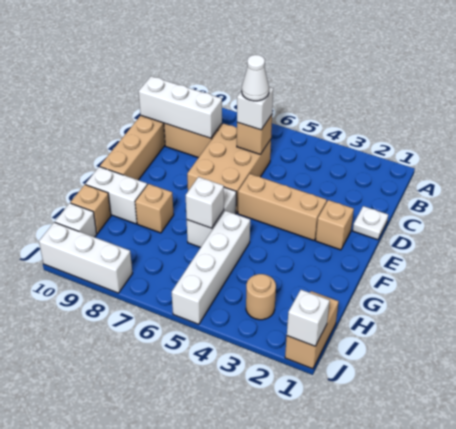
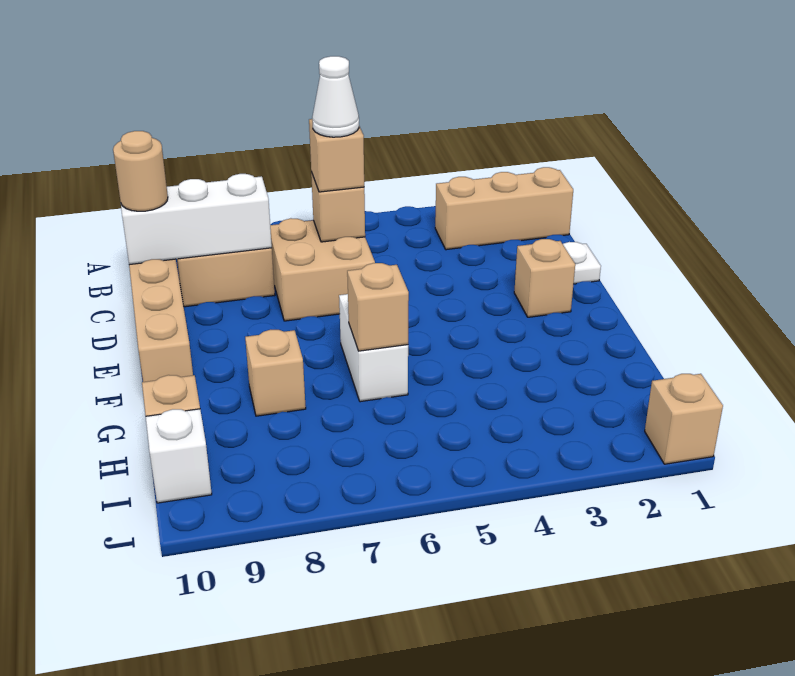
tan brick C6:E7 level 1 -> tan brick C6:D7 level 1
white brick C6 level 3 -> tan brick C6 level 3
tan brick E3:E5 level 1 -> tan brick B1:B3 level 1
white brick G5:J5 level 1 -> none
white brick G6 level 2 -> tan brick G6 level 2
white brick G9:G10 level 1 -> none
tan brick I1:J1 level 1 -> tan brick J1 level 1
tan round brick I3 level 1 -> tan round brick C10 level 3
white brick J1 level 2 -> none
white brick J8:J10 level 1 -> none

